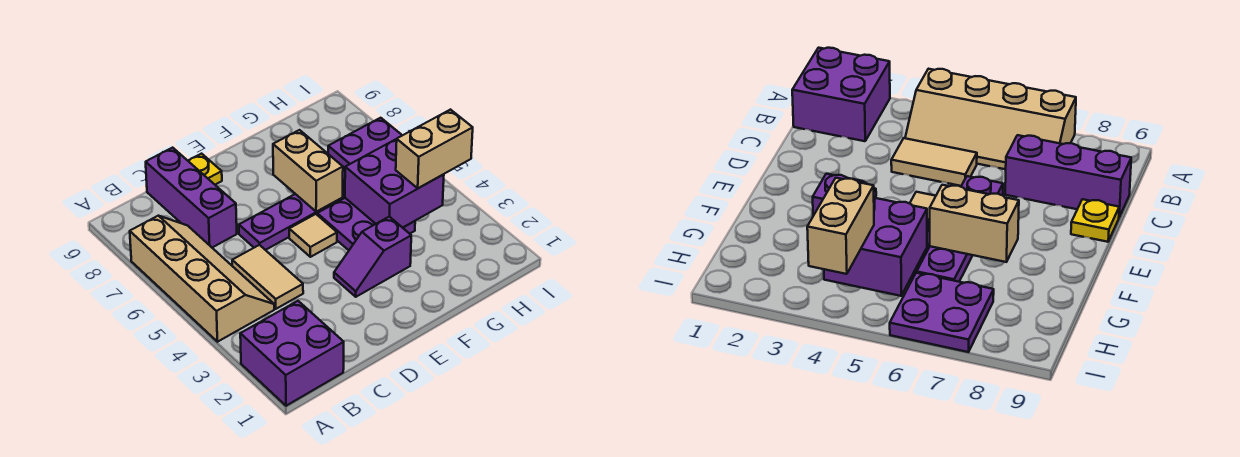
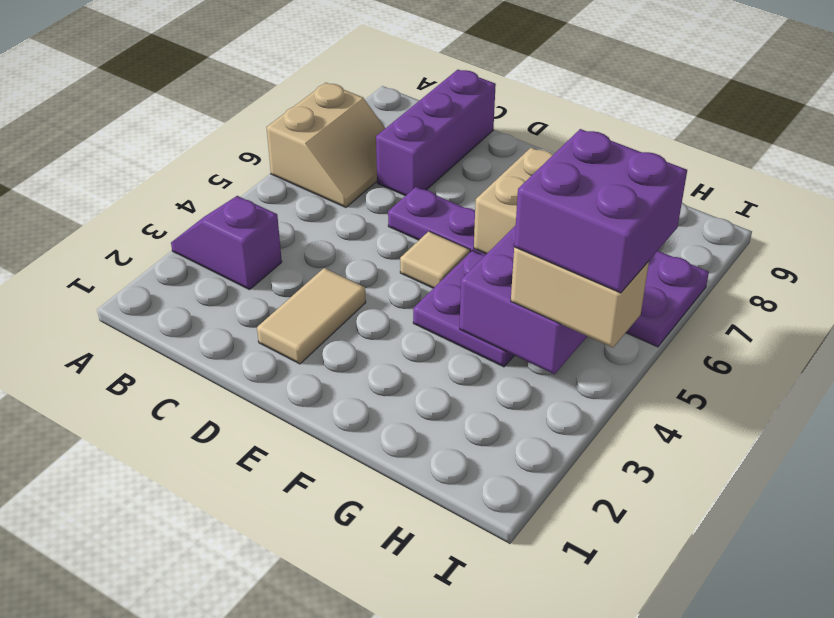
purple brick A1:B2 level 1 -> purple brick H4:I5 level 4
tan slope A4:B7 level 1 top A -> tan slope A6:B7 level 1 top A
tan tile C4:C5 level 1 -> tan tile D2:D3 level 1
yellow plate D9 level 1 -> none
purple slope E3:F3 level 1 top F -> purple slope A3:B3 level 1 top B

